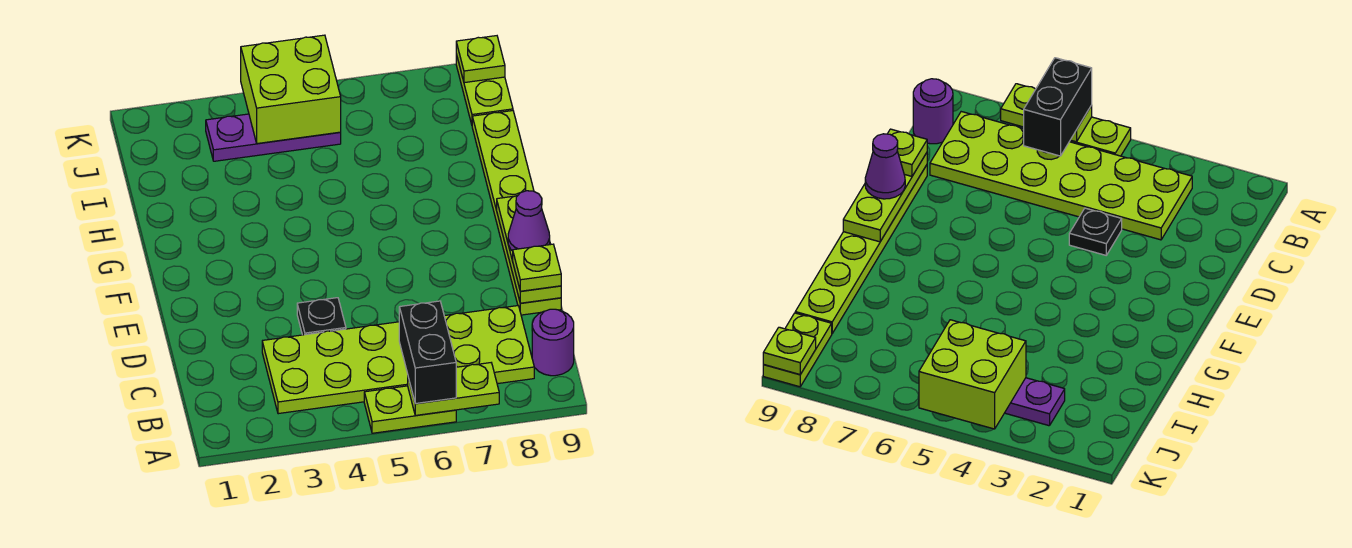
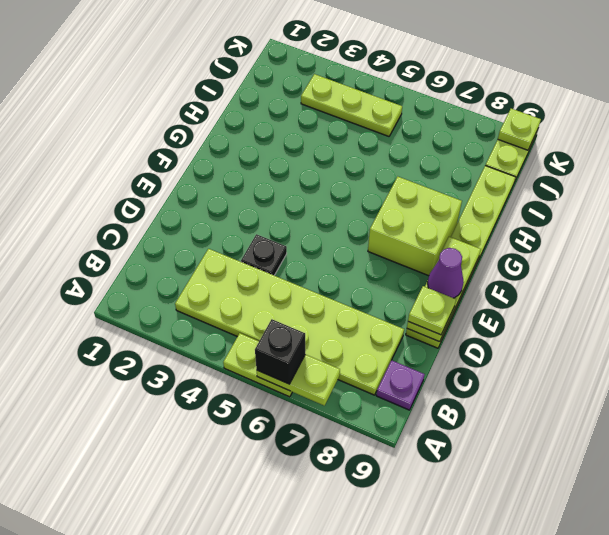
black brick A6:B6 level 3 -> black brick A6 level 3
purple round brick B9 level 1 -> purple plate B9 level 1
purple plate J3:J5 level 1 -> lime plate J3:J5 level 1
lime brick J4:K5 level 2 -> lime brick F7:G8 level 1

